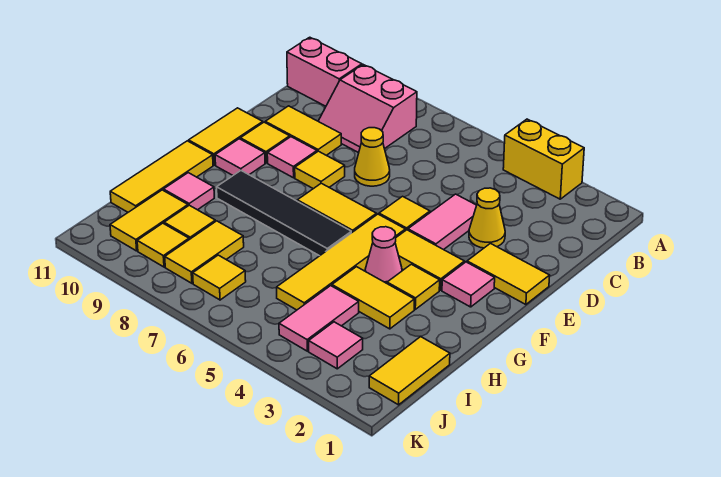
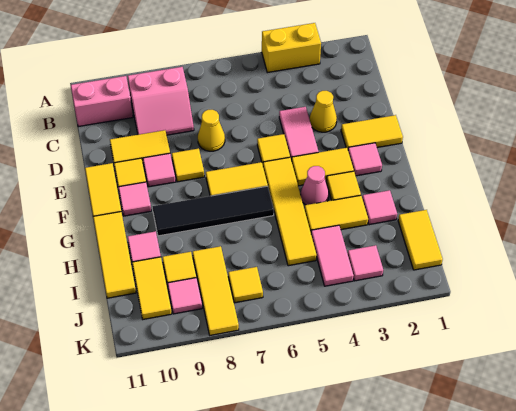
none -> pink tile H2 level 1
yellow tile I8:J8 level 1 -> yellow tile I8:K8 level 1
yellow tile J9 level 1 -> pink tile J9 level 1

